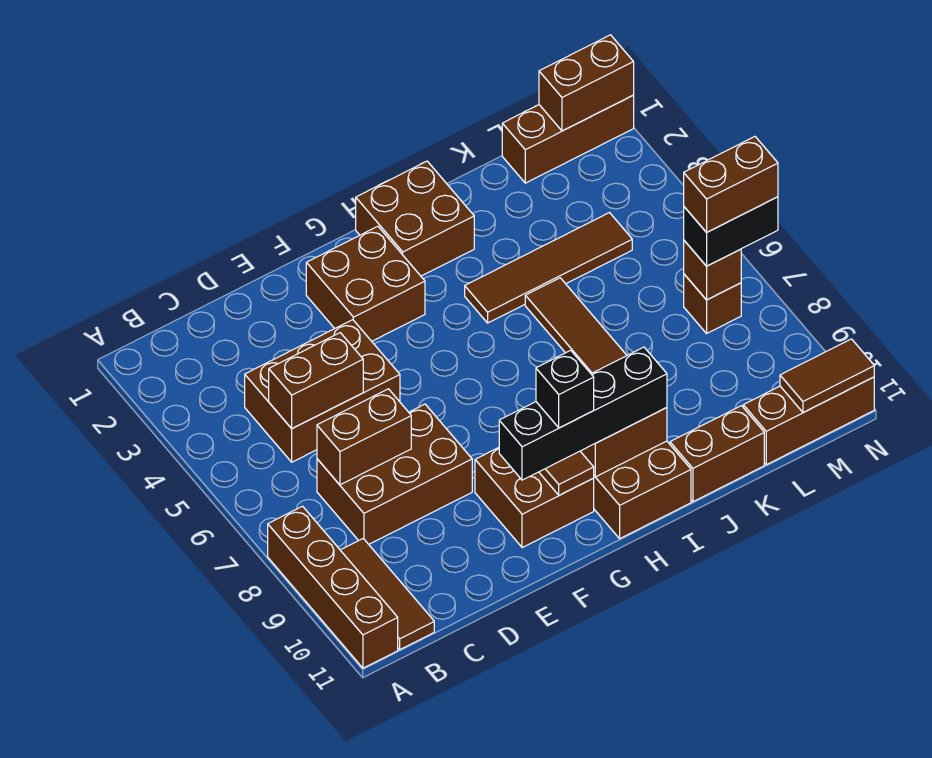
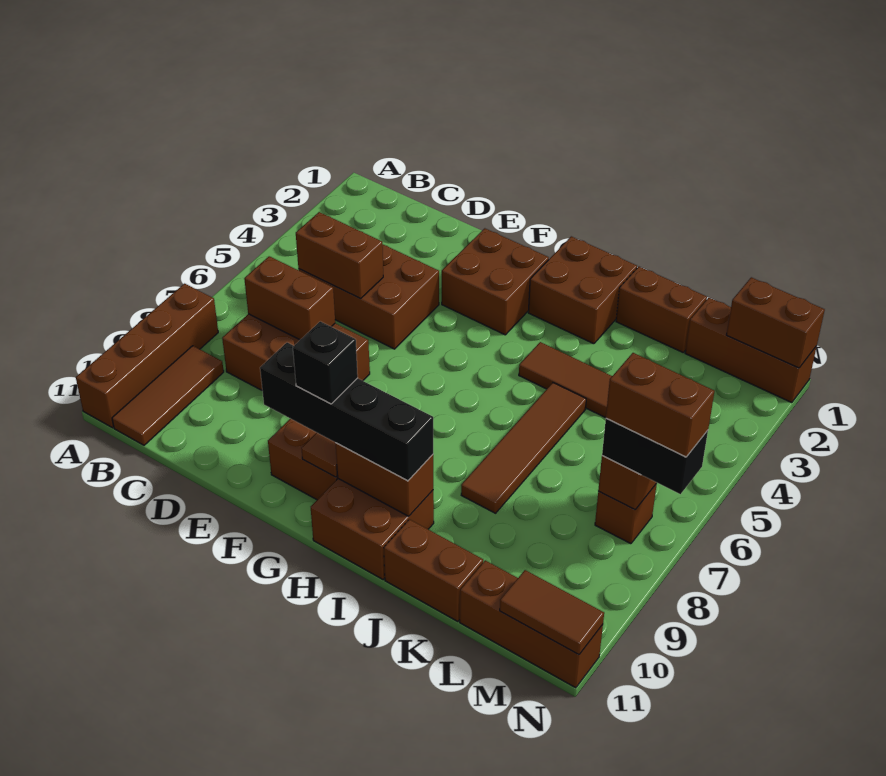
none -> brown brick J1:K1 level 1

